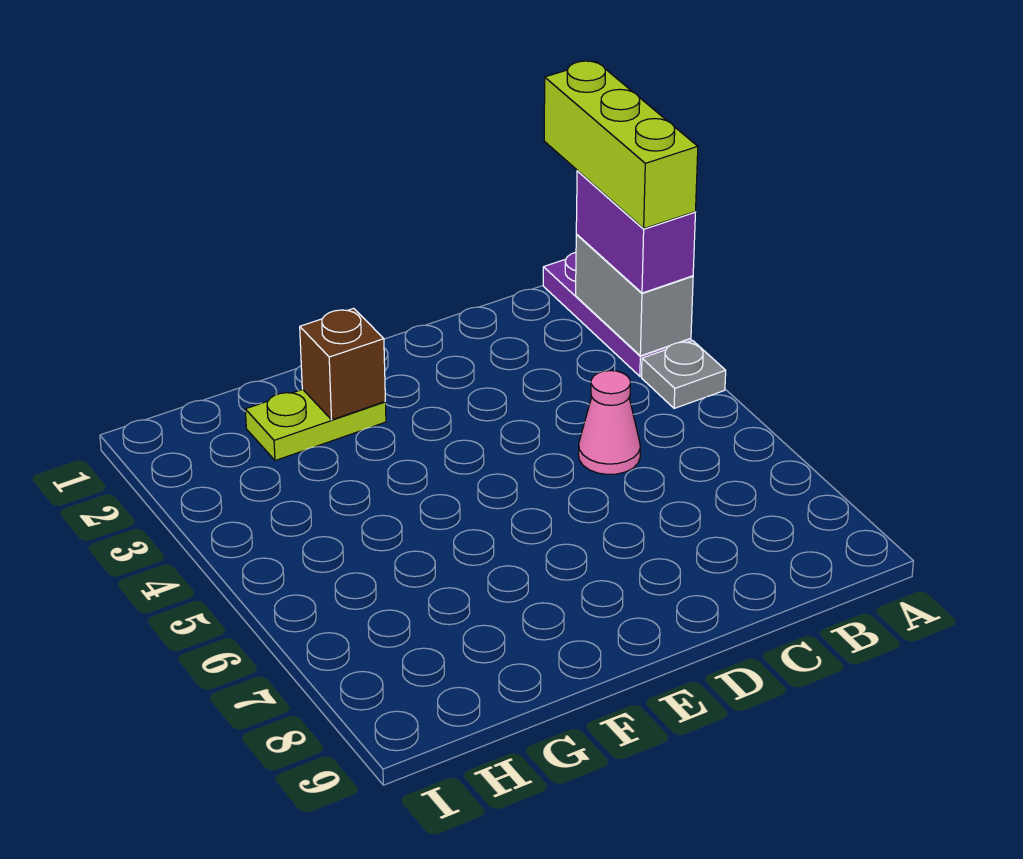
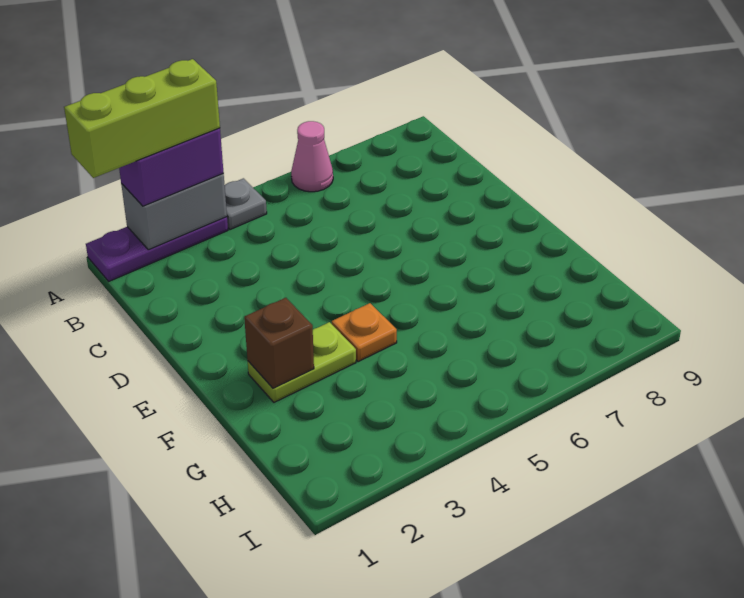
pink cone C5 level 1 -> pink cone A6 level 1
lime plate F2:G2 level 1 -> lime plate F2:F3 level 1
none -> orange plate F4 level 1

